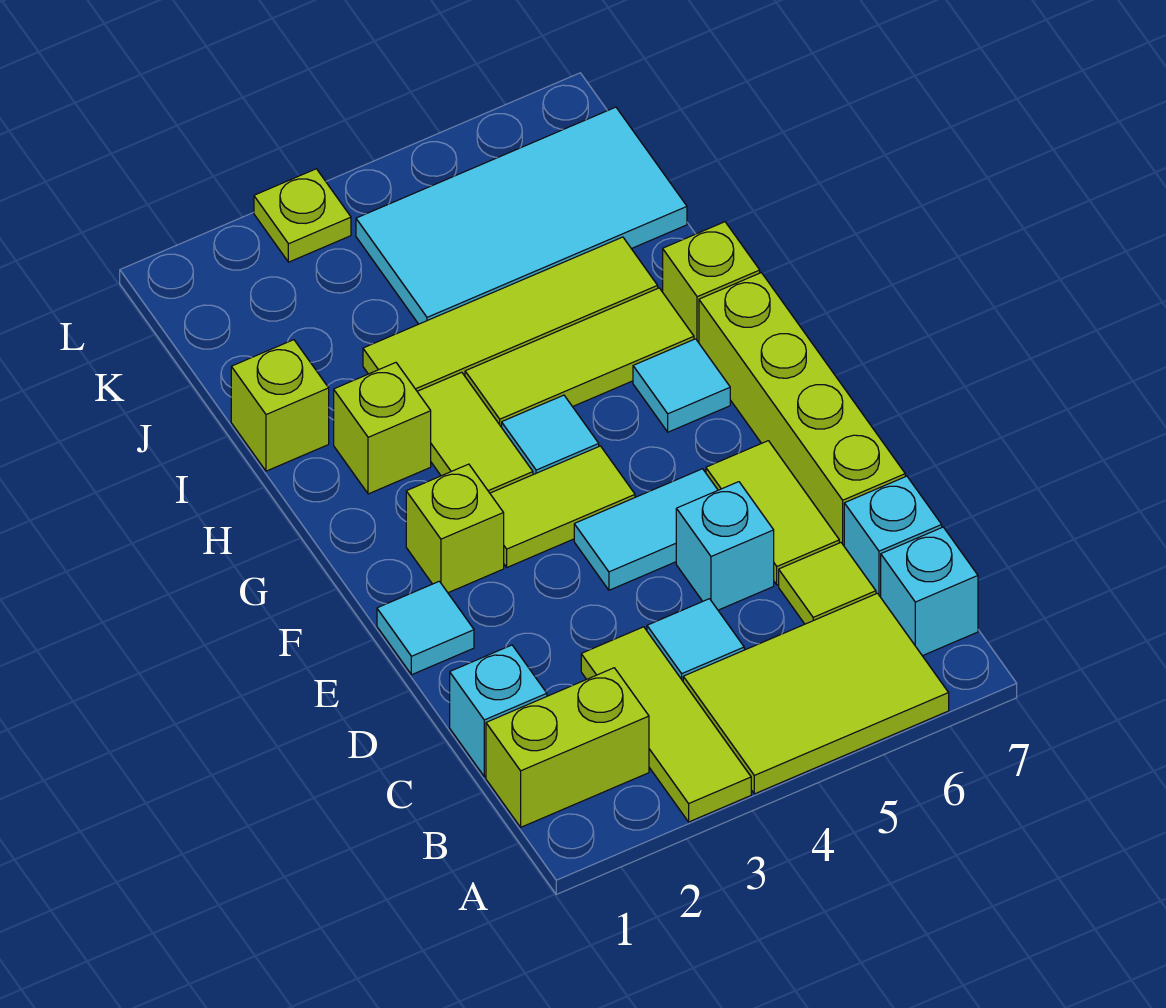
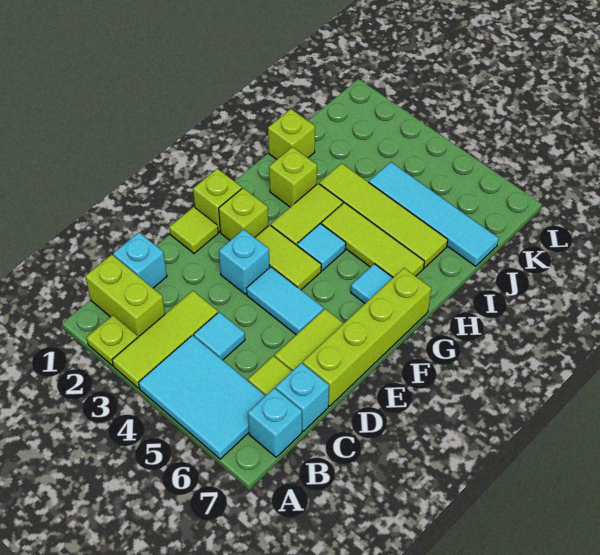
lime tile A4:B6 level 1 -> cyan tile A4:B6 level 1
cyan brick D5 level 1 -> cyan brick E3 level 1
cyan tile E1 level 1 -> lime tile E1 level 1
lime brick H7 level 1 -> lime brick F1 level 1
cyan tile J4:K7 level 1 -> cyan tile J4:J7 level 1
lime plate L3 level 1 -> lime plate A2 level 1

